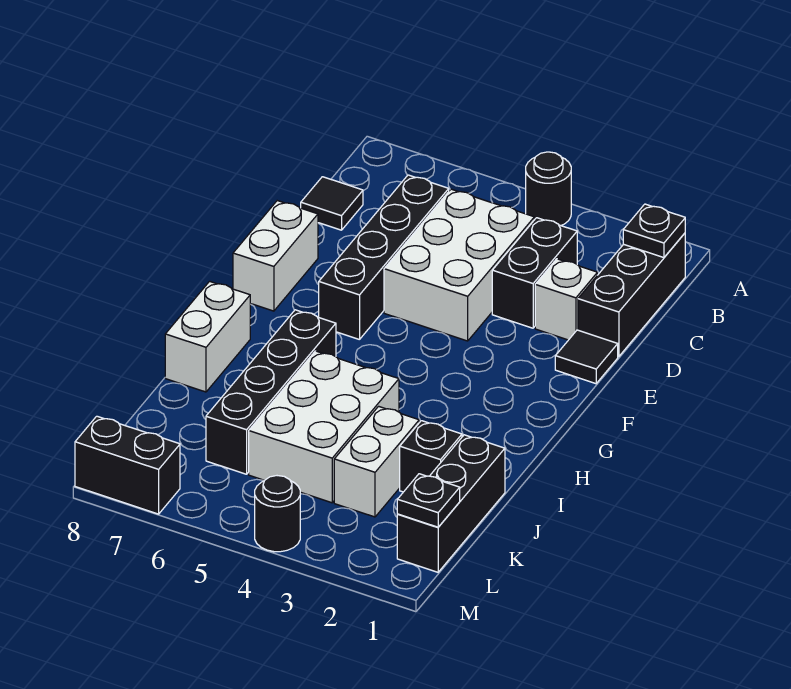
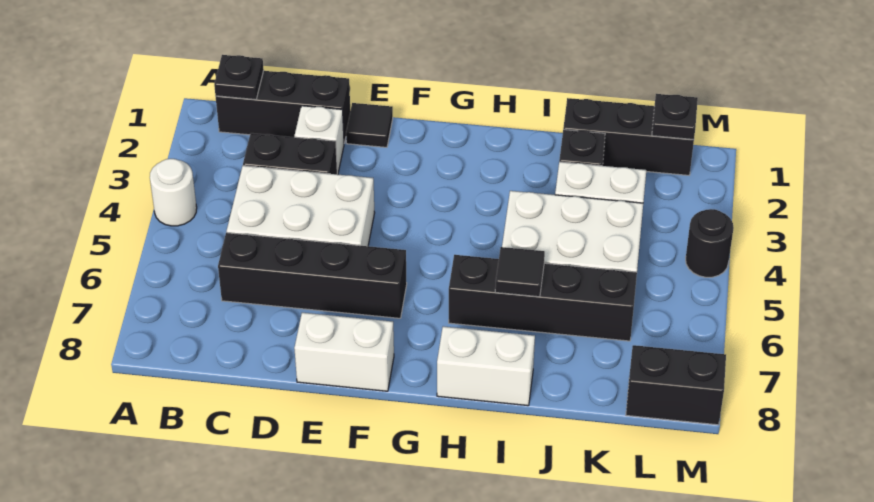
black round brick A4 level 1 -> white round brick A4 level 1
black tile C8 level 1 -> black tile I6 level 2
black brick M7:M8 level 1 -> black brick L8:M8 level 1

